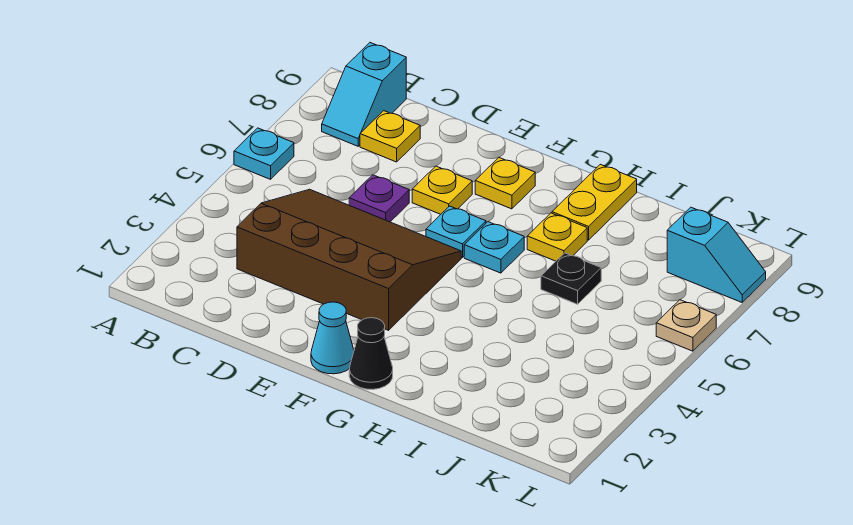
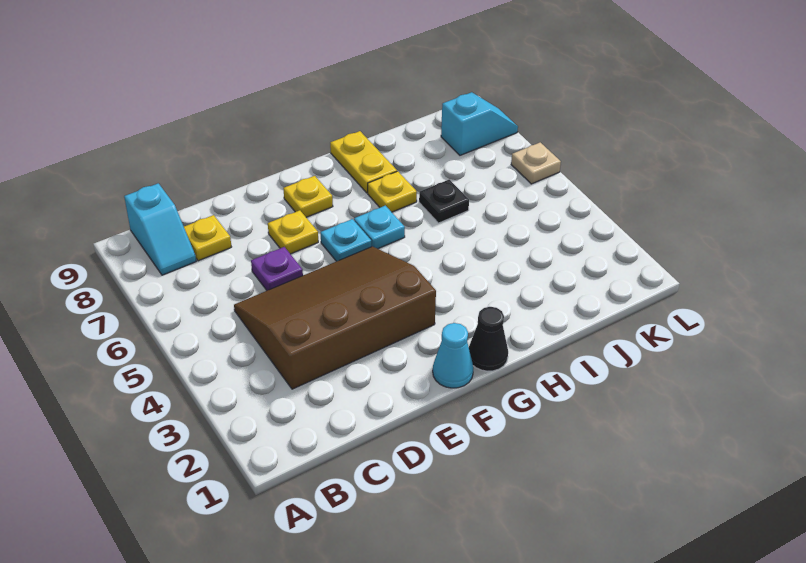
cyan plate A6 level 1 -> none

